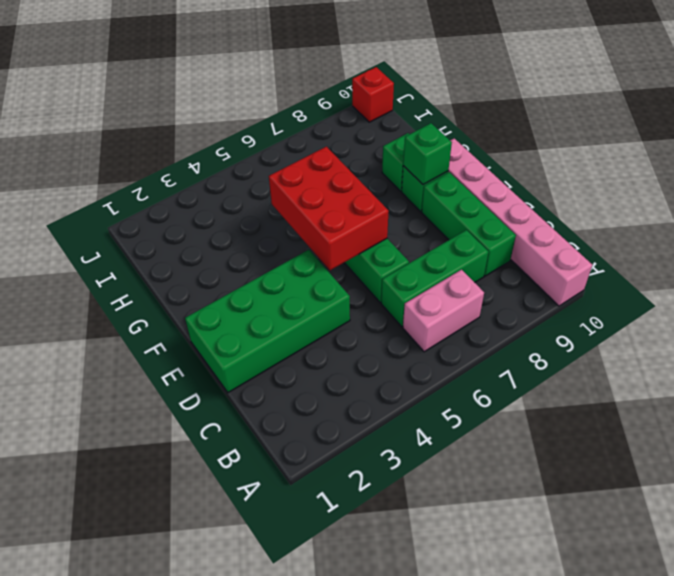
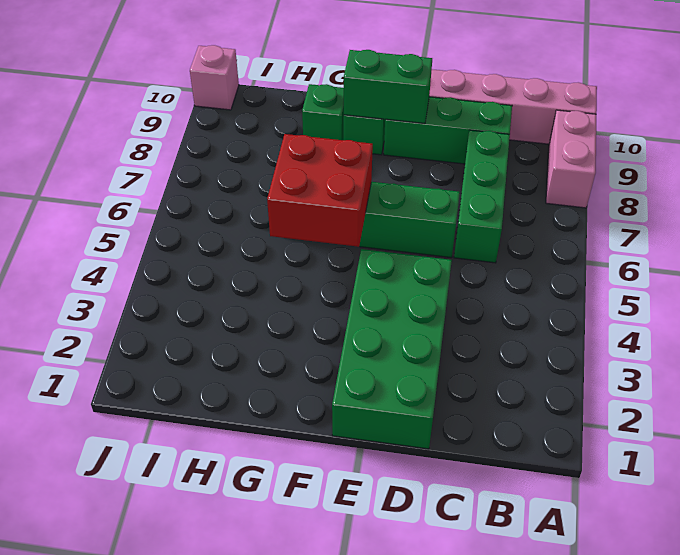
pink brick B6:B7 level 1 -> pink brick A8:A9 level 1
red brick E5:G6 level 2 -> red brick F5:G6 level 2
green brick F9 level 2 -> green brick E9:F9 level 2
red brick J10 level 1 -> pink brick J10 level 1

